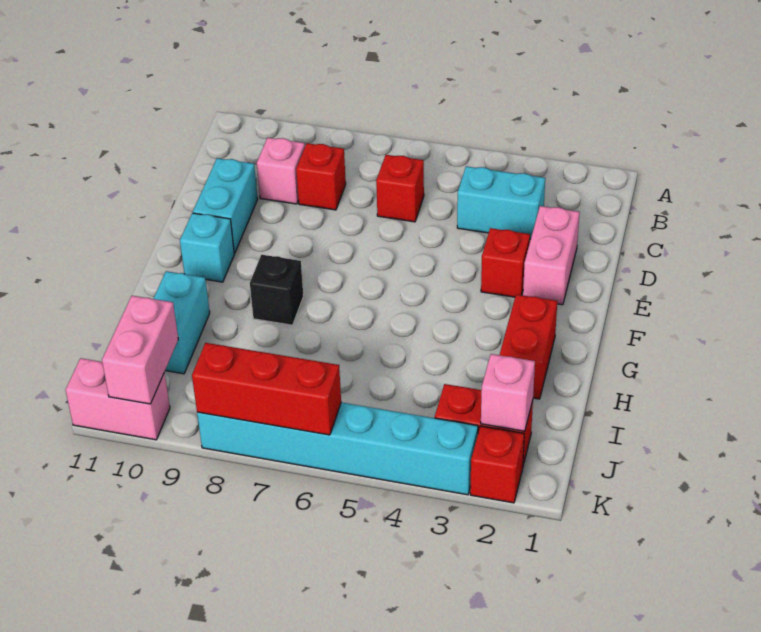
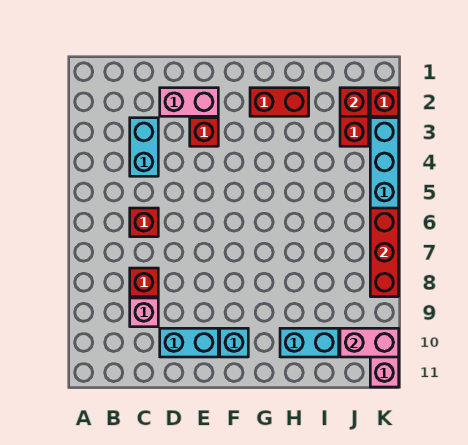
black brick G8 level 1 -> none
pink brick J2 level 2 -> red brick J2 level 2

